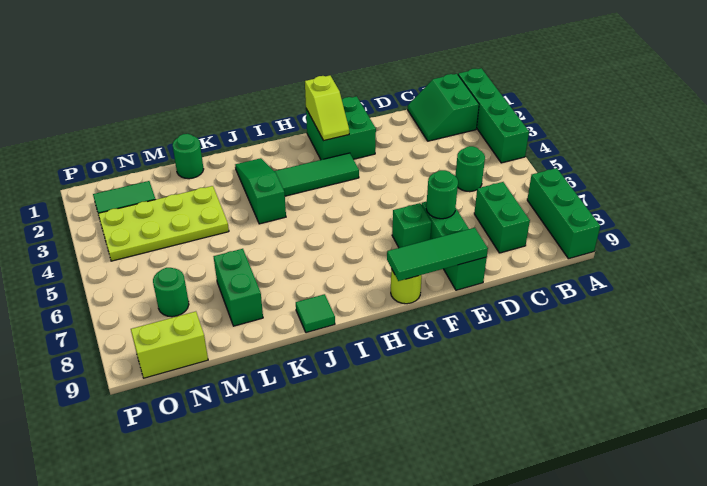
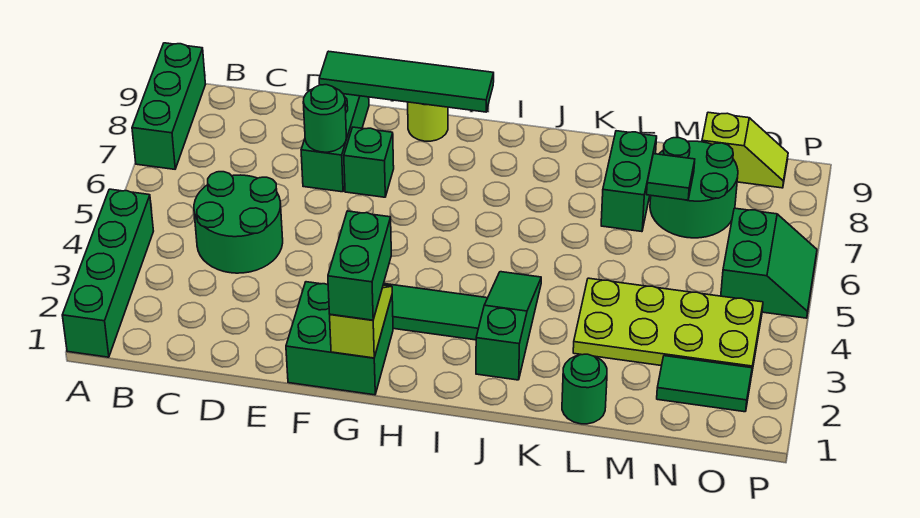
green slope B1:C2 level 1 top B -> green slope O5:P6 level 1 top O
green round brick C5 level 1 -> green round brick C4:D5 level 1
green brick C7:C8 level 1 -> green brick G1:G2 level 3
green tile E9:G9 level 2 -> green tile E9:H9 level 2
green slope J2:J4 level 1 top 4 -> green slope J2:J4 level 1 top 2
green tile J9 level 1 -> green tile M7 level 2
green round brick N7 level 1 -> green round brick M7:N8 level 1
lime brick N9:O9 level 1 -> lime slope N9:O9 level 1 top N

